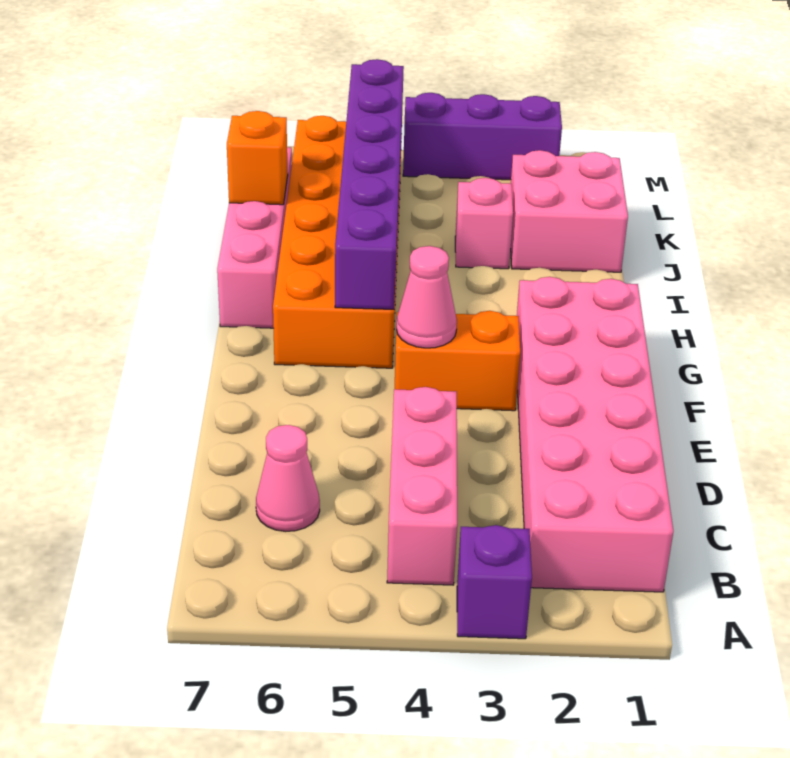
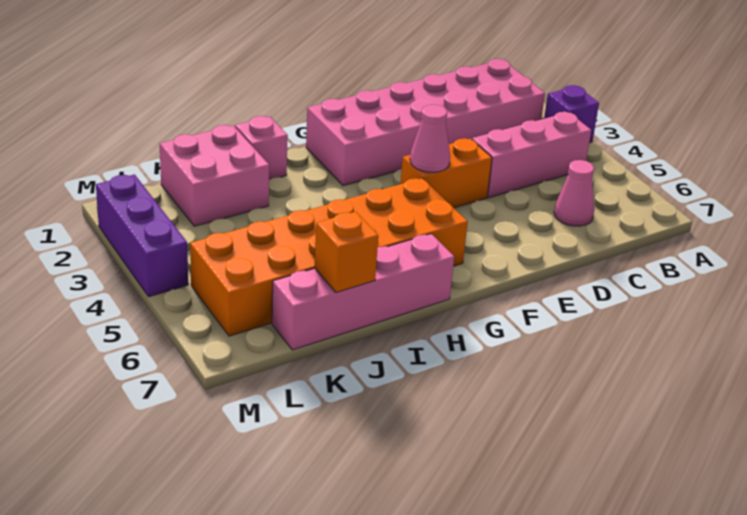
orange brick F3:F4 level 1 -> orange brick E4:F4 level 1
purple brick G5:L5 level 2 -> none
pink brick J3 level 1 -> pink brick I1 level 1

